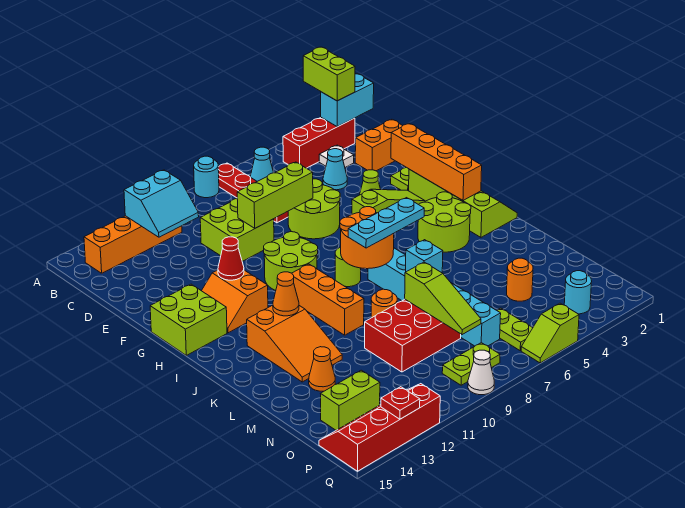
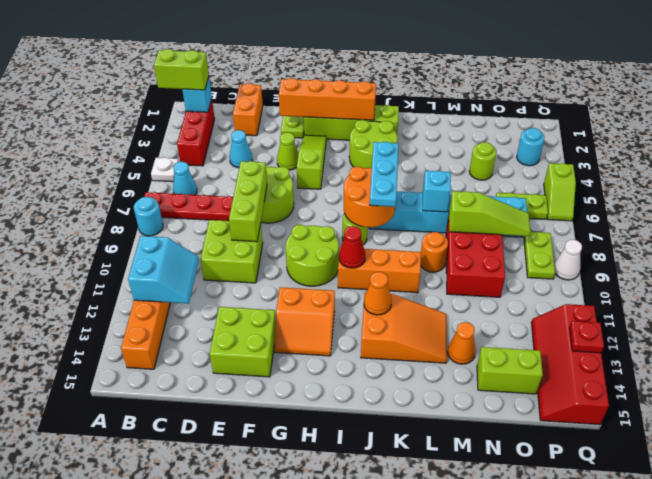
cyan brick B1:B2 level 2 -> cyan brick B2 level 2
white plate C3 level 1 -> white plate A5 level 1
red cone G12 level 2 -> red cone I10 level 2
lime brick G14:H15 level 1 -> lime brick E13:F14 level 1
orange round brick N4 level 1 -> lime round brick N4 level 1
lime brick O13:O14 level 1 -> lime brick N14:O14 level 1

